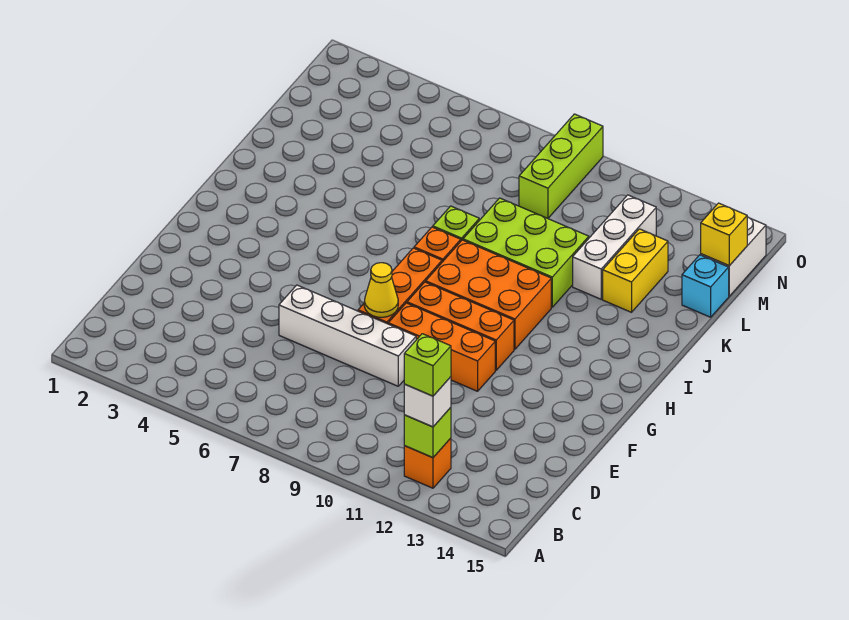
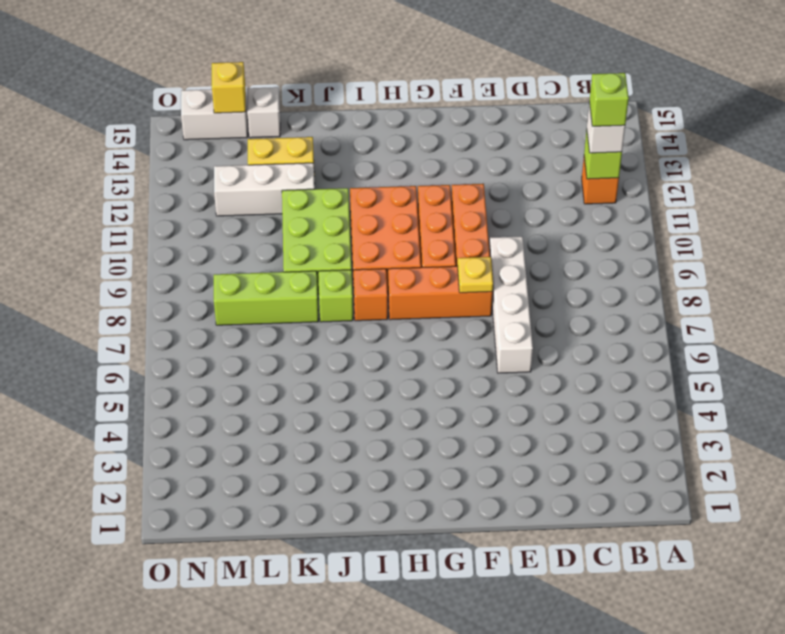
yellow cone F8 level 2 -> yellow plate F8 level 2
cyan brick L15 level 1 -> white brick L15 level 1
lime brick M9:O9 level 1 -> lime brick K8:M8 level 1

